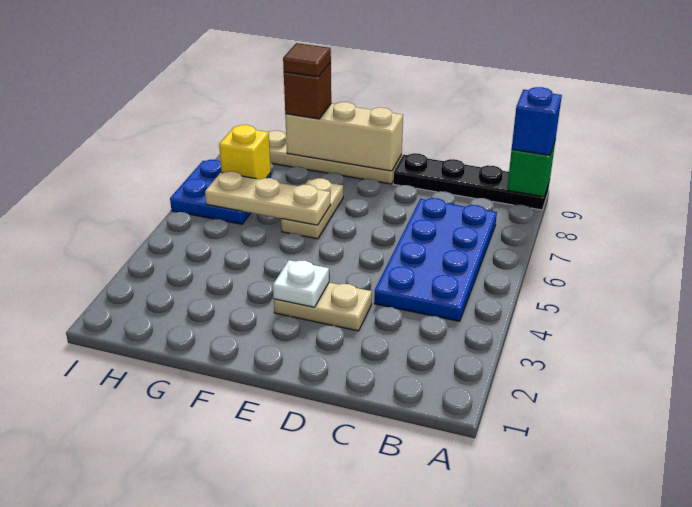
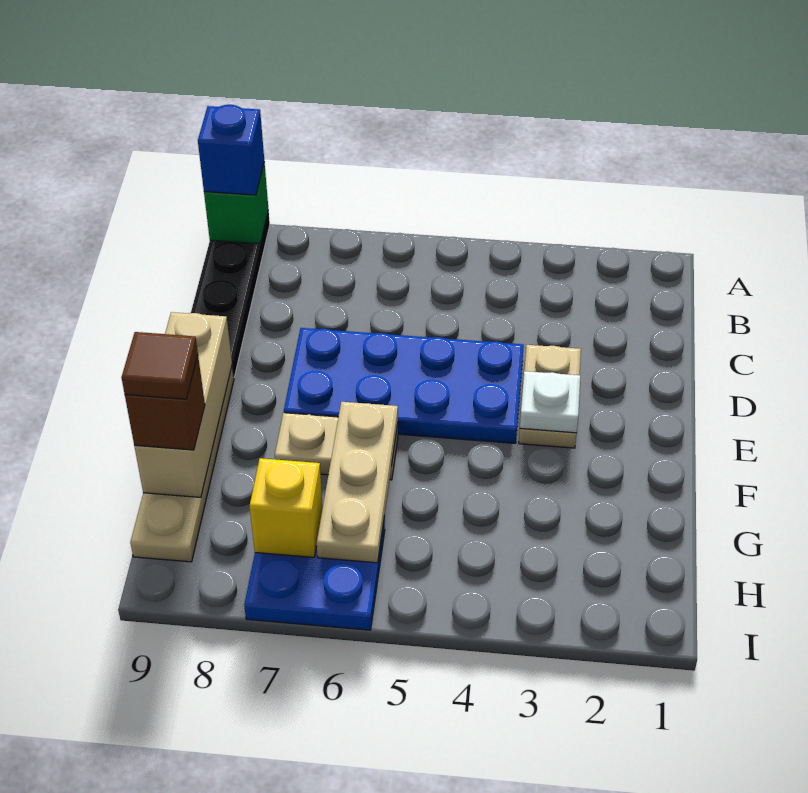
blue plate B4:C7 level 1 -> blue plate D4:E7 level 1

